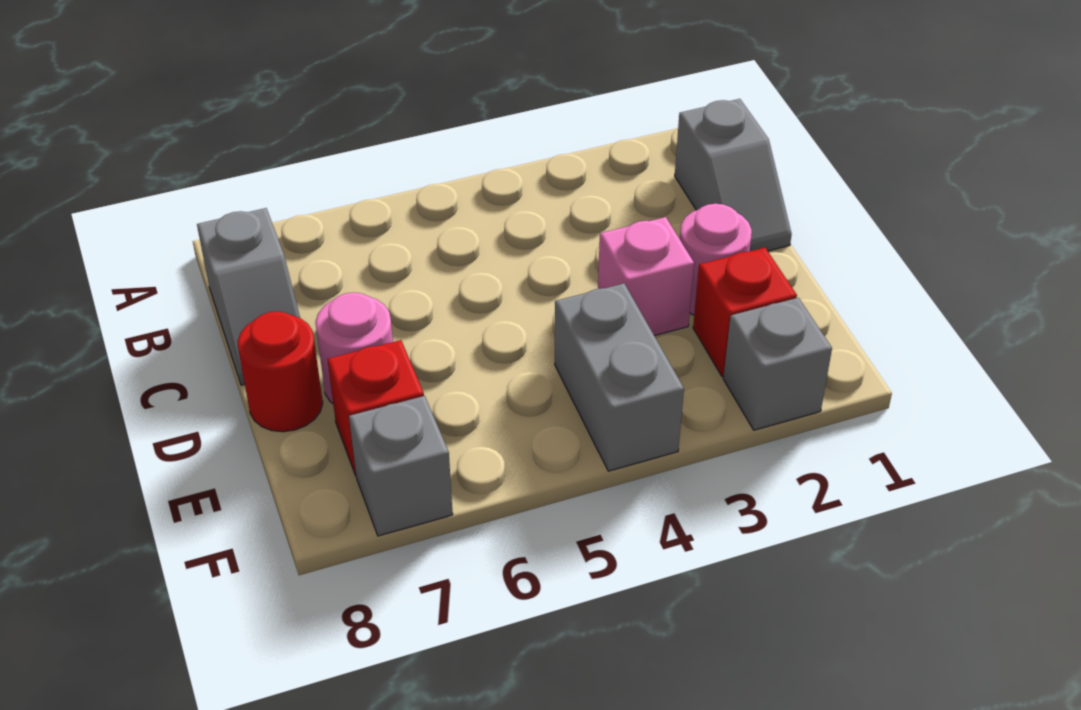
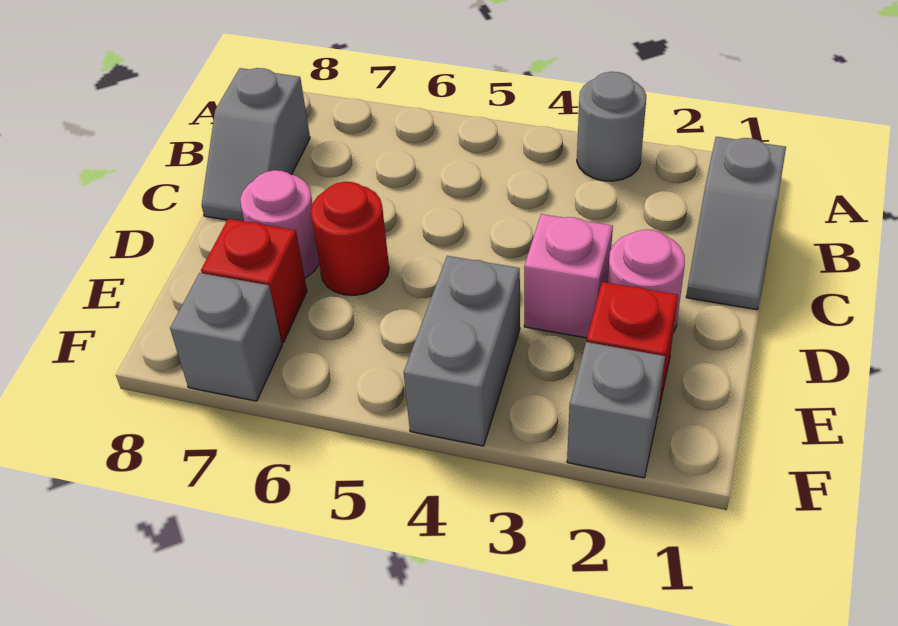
none -> grey round brick A3 level 1
red round brick D8 level 1 -> red round brick D6 level 1

